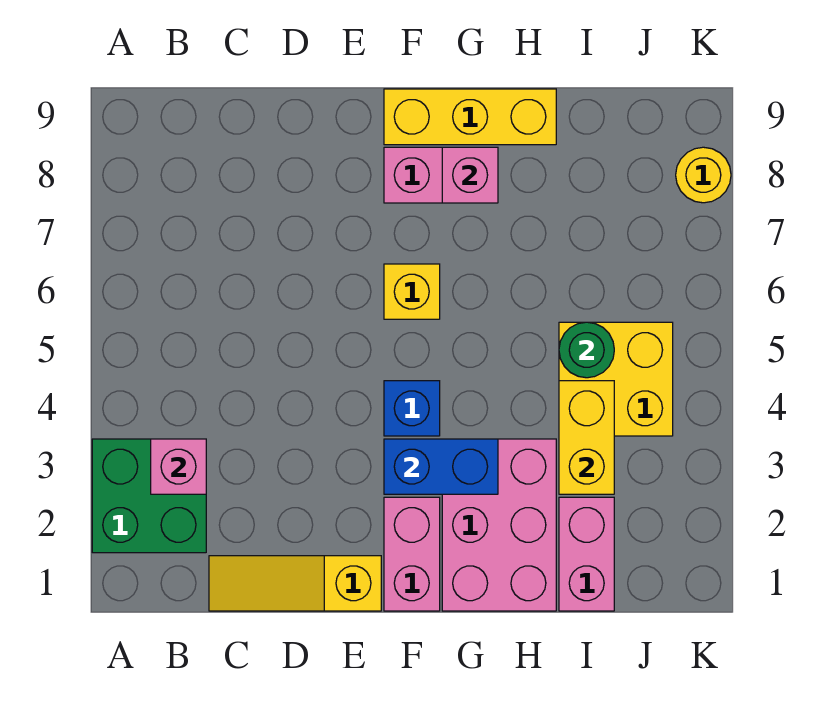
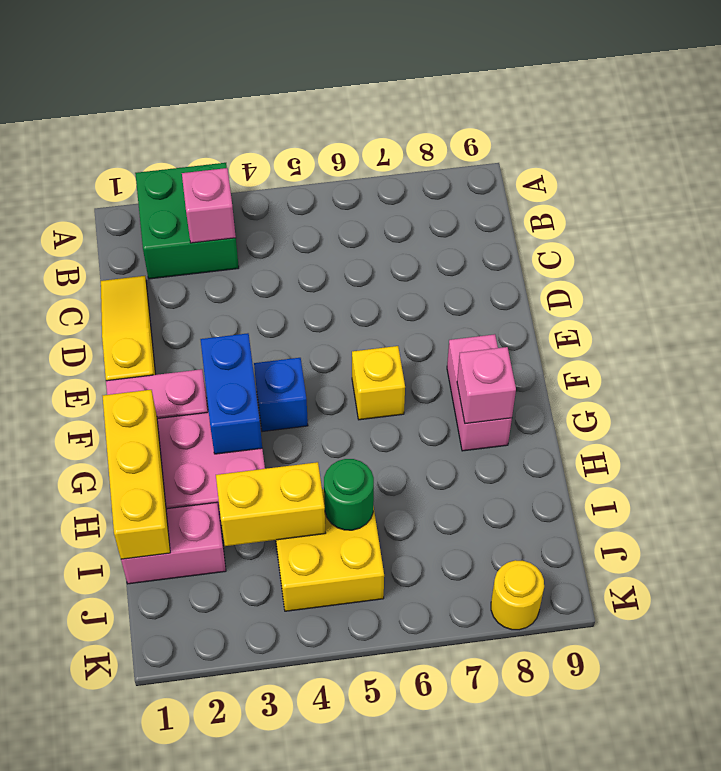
yellow brick F9:H9 level 1 -> yellow brick G1:I1 level 2

